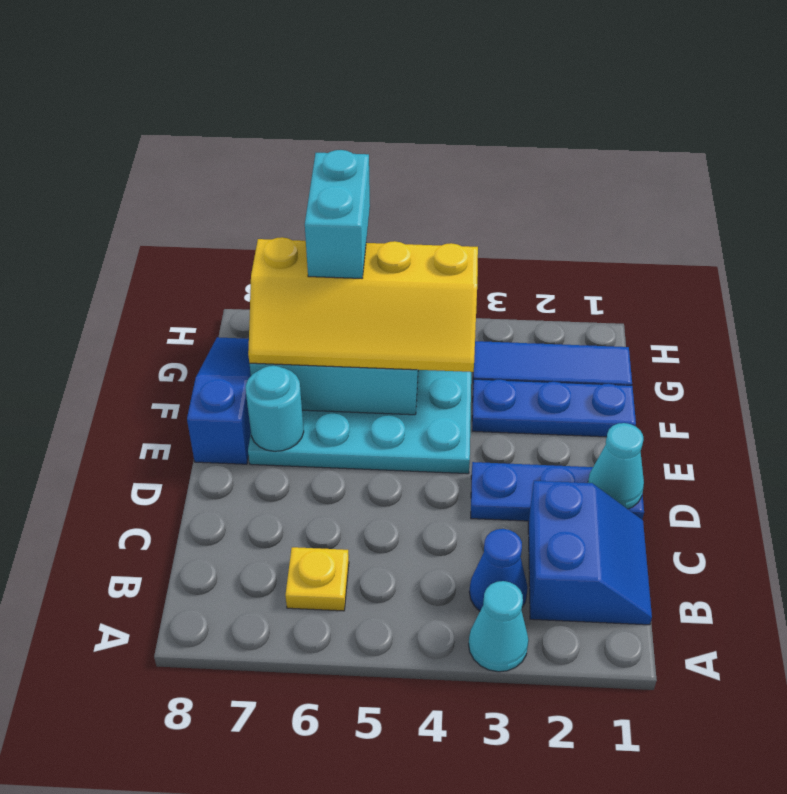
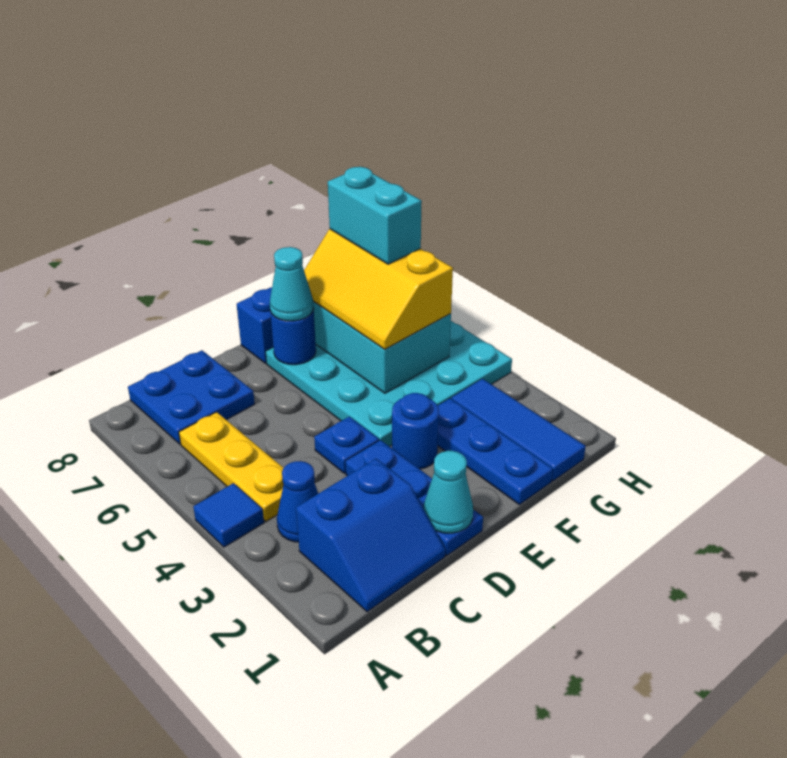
cyan cone A3 level 1 -> cyan cone E7 level 3
none -> blue tile A4 level 1
yellow plate B6 level 1 -> yellow plate B4:B6 level 1
none -> blue plate B7:C8 level 1
none -> blue plate D4 level 1
none -> blue round brick E3 level 1
cyan round brick E7 level 2 -> blue round brick E7 level 2
yellow slope F4:G7 level 3 top G -> yellow slope F5:G7 level 3 top G
cyan brick G6:H6 level 4 -> cyan brick G6:G7 level 4

